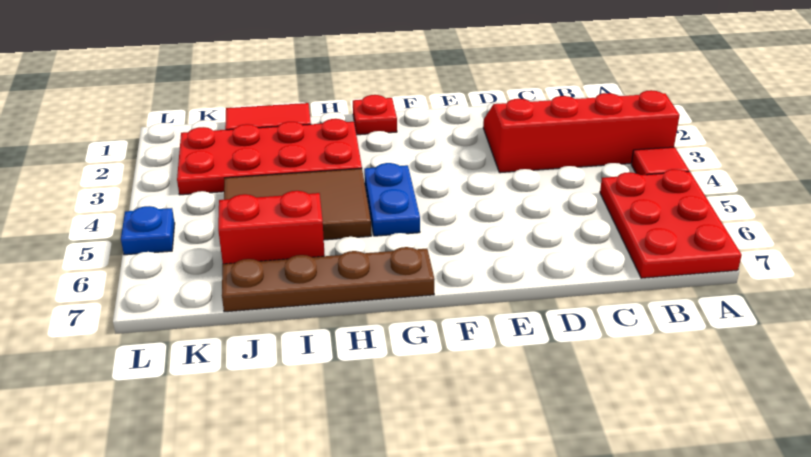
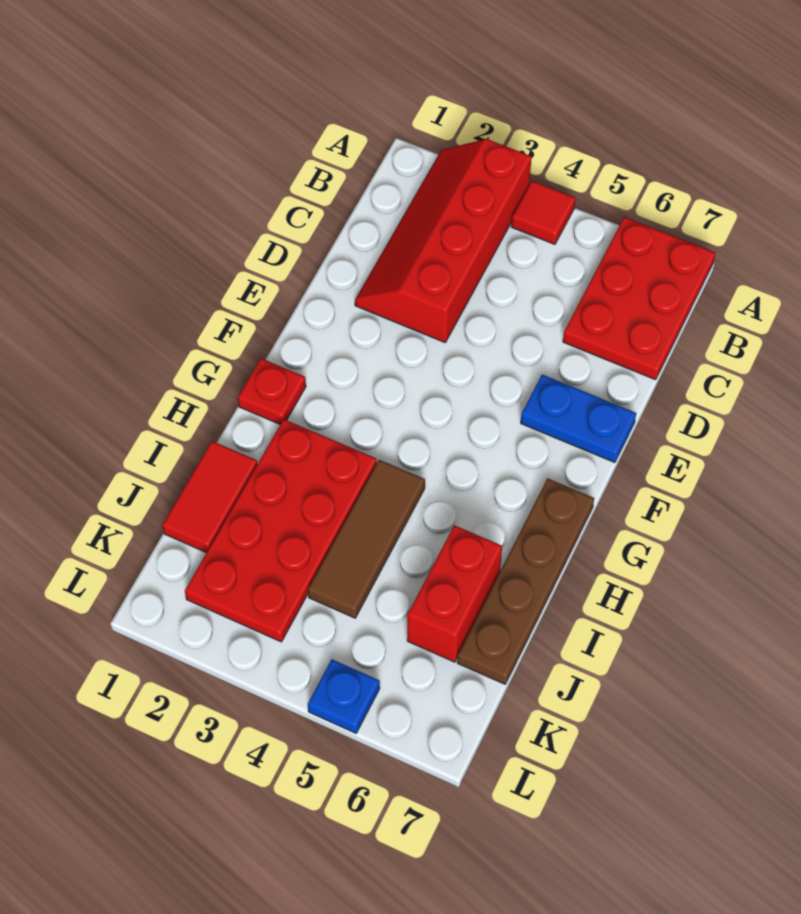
red plate A5:B7 level 1 -> red plate A6:C7 level 1
blue plate G4:G5 level 1 -> blue plate E6:E7 level 1
brown tile H4:J5 level 1 -> brown tile H4:J4 level 1

